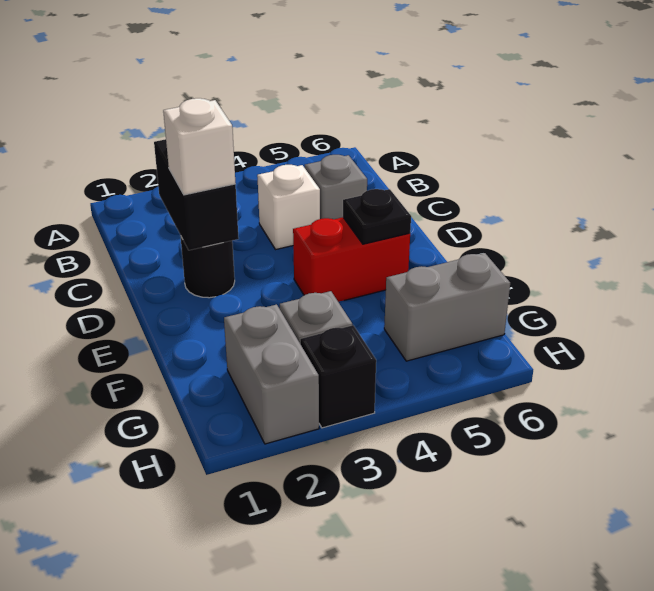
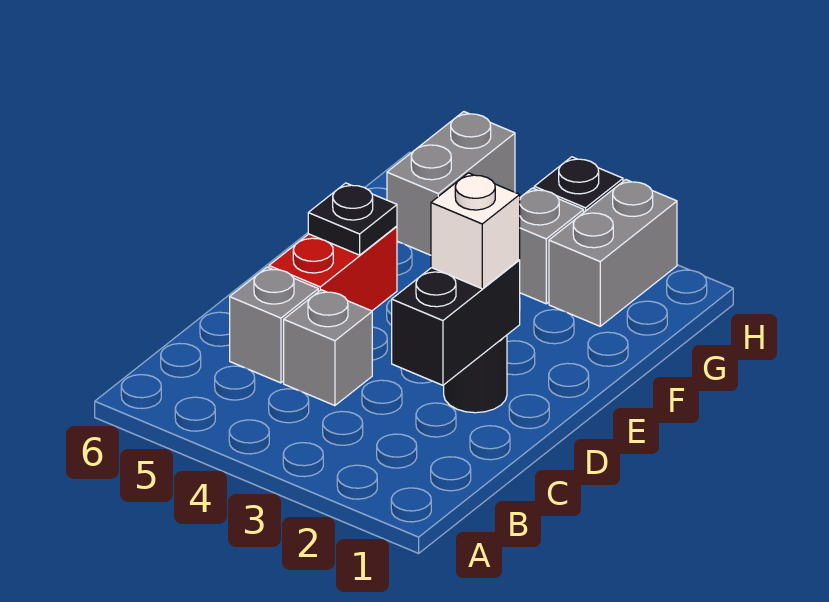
white brick C4 level 1 -> grey brick C4 level 1
red brick E4:E5 level 1 -> red brick D5:E5 level 1
grey brick G5:G6 level 1 -> grey brick G5:H5 level 1

